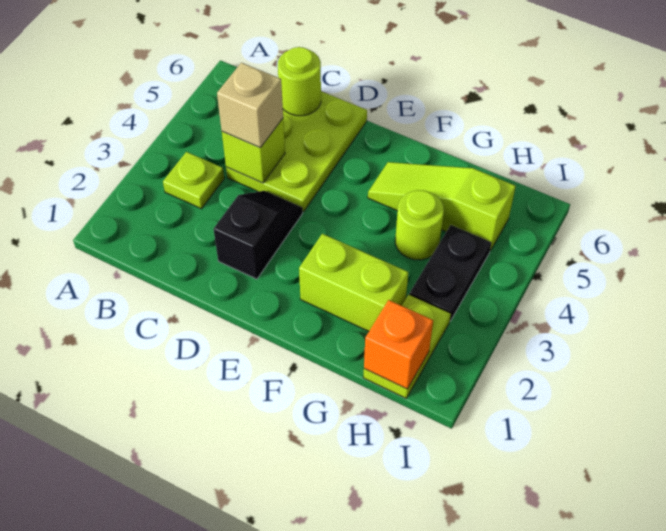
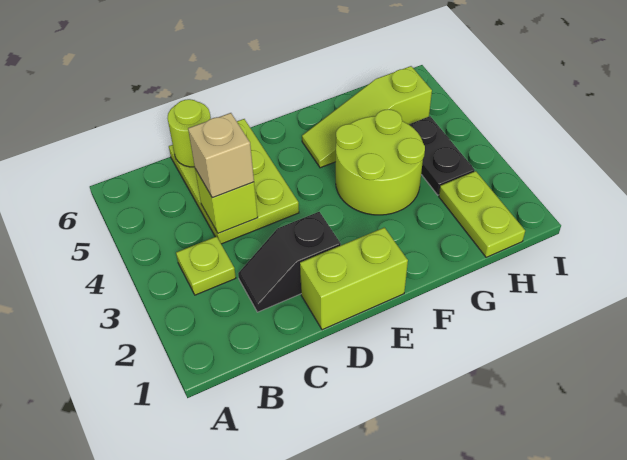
black slope D2:D3 level 1 top 2 -> black slope C2:D2 level 1 top D
lime brick F2:G2 level 1 -> lime brick D1:E1 level 1
lime round brick G4 level 1 -> lime round brick F3:G4 level 1
orange brick H1 level 2 -> none

